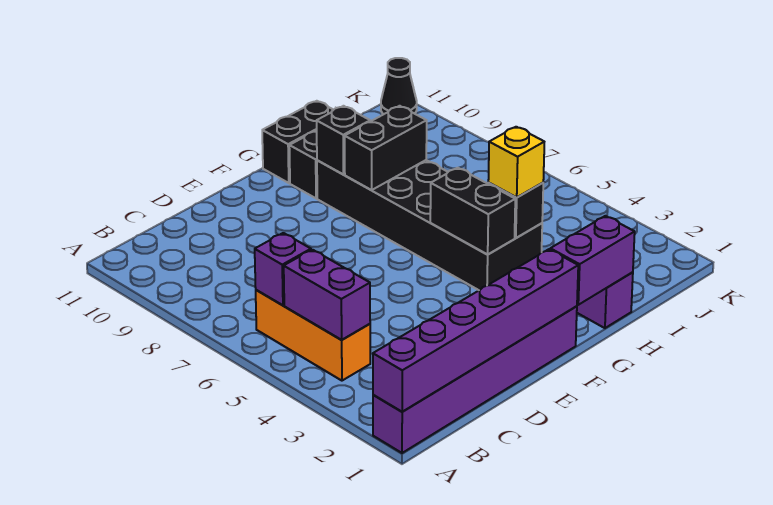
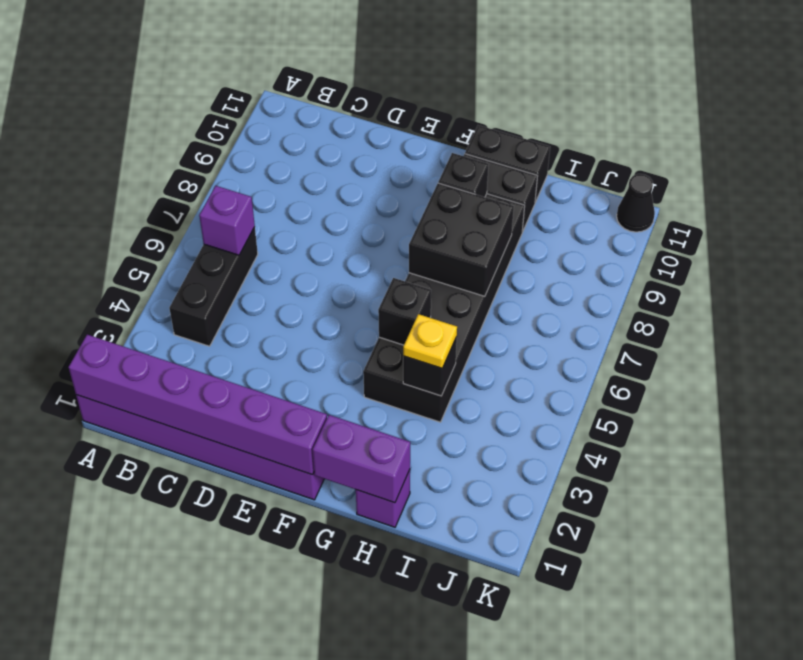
orange brick B4:B6 level 1 -> black brick B4:B6 level 1
purple brick B4:B5 level 2 -> none
black brick G4:G5 level 2 -> black brick G5 level 2
black brick G8:H8 level 2 -> black brick G7:H8 level 2
yellow brick H4 level 3 -> yellow plate H4 level 3

